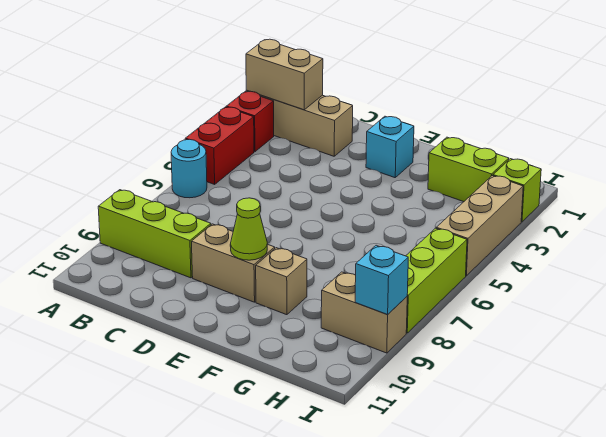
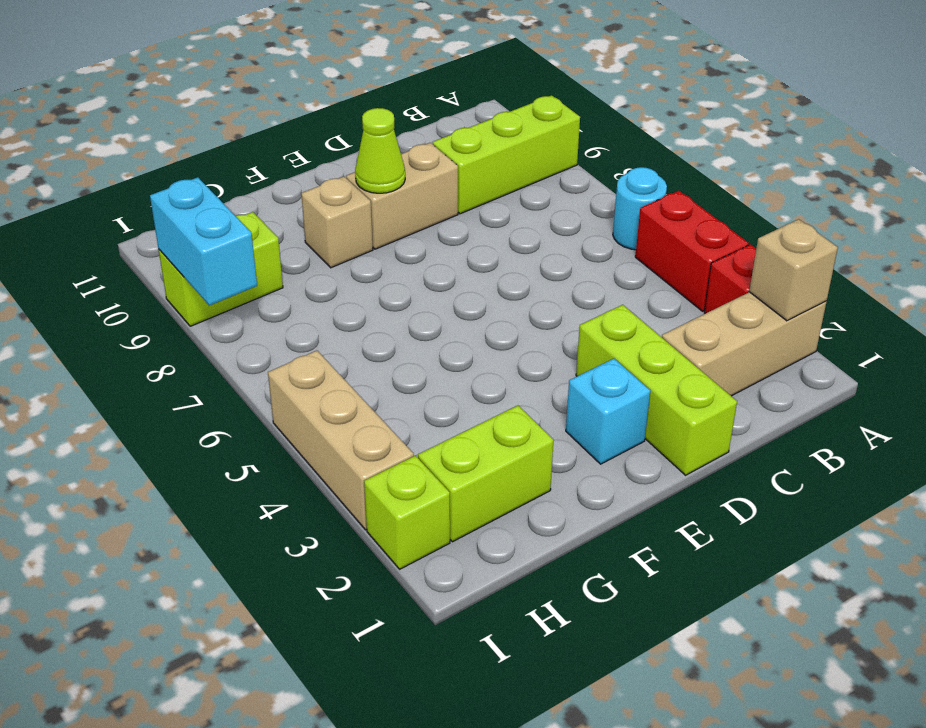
tan brick A2:B2 level 2 -> tan brick A2 level 2
tan brick H9:I9 level 1 -> lime brick H9:I9 level 1
lime brick I6:I8 level 1 -> lime brick D1:D3 level 1
cyan brick I9 level 2 -> cyan brick I8:I9 level 2

